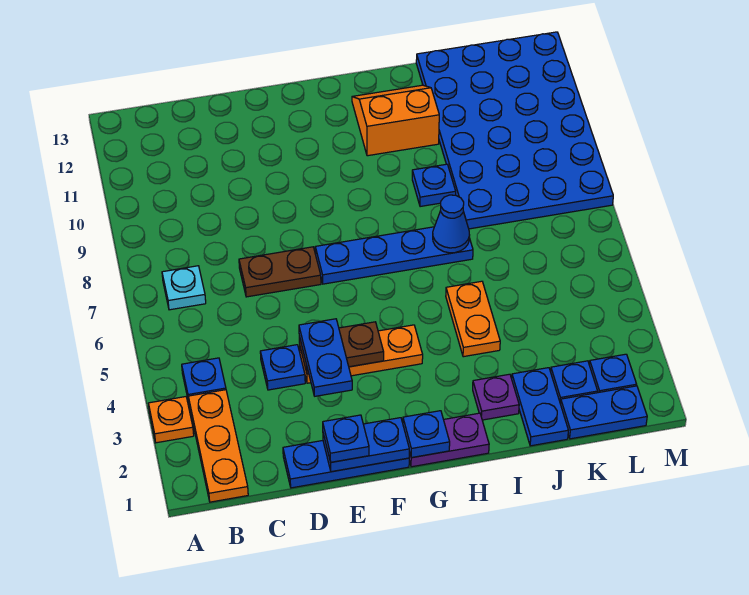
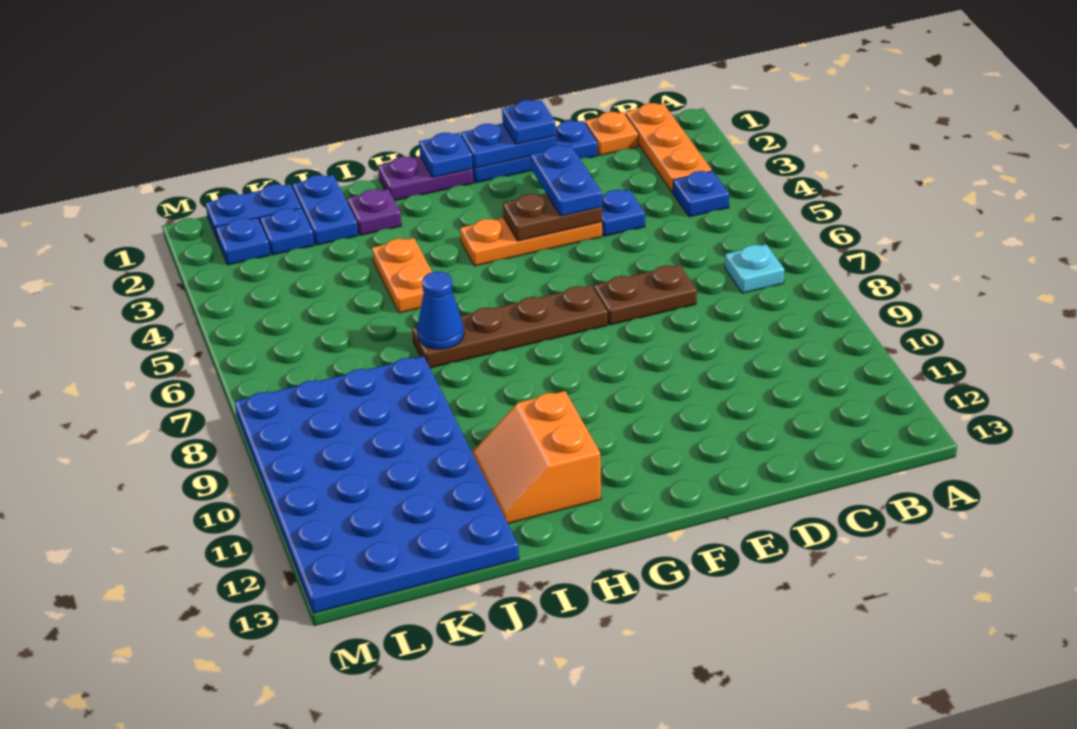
orange plate A3 level 1 -> orange plate C1 level 1
blue plate F7:I7 level 1 -> brown plate F7:I7 level 1
orange slope H11:I12 level 1 top 11 -> orange slope H11:I12 level 1 top H
blue plate I9 level 1 -> none

